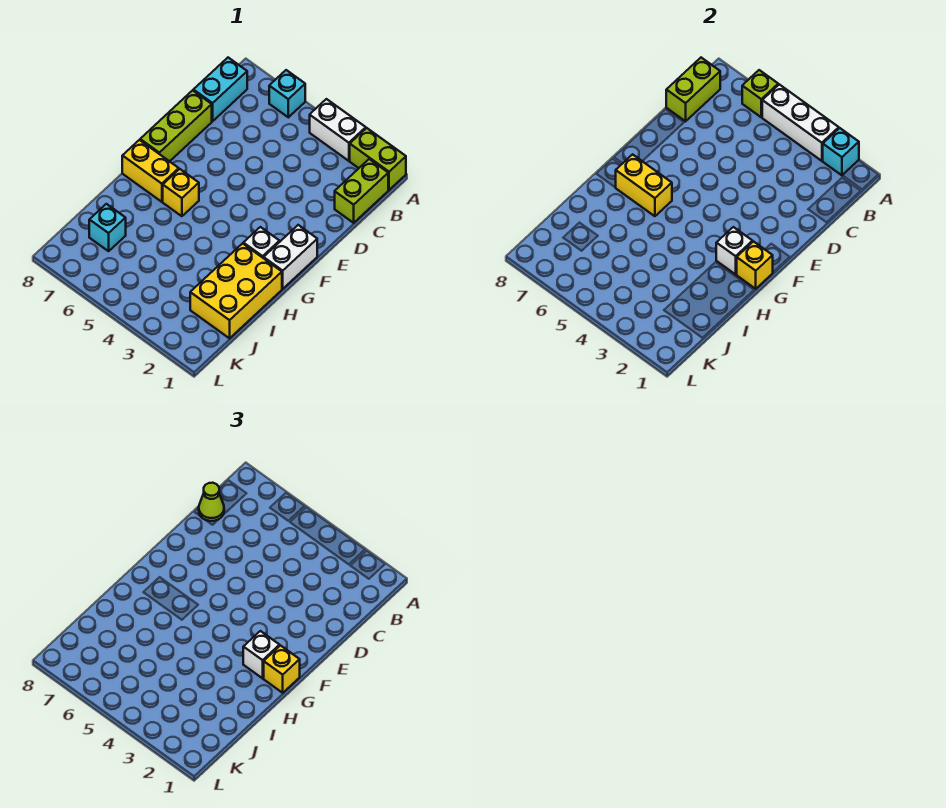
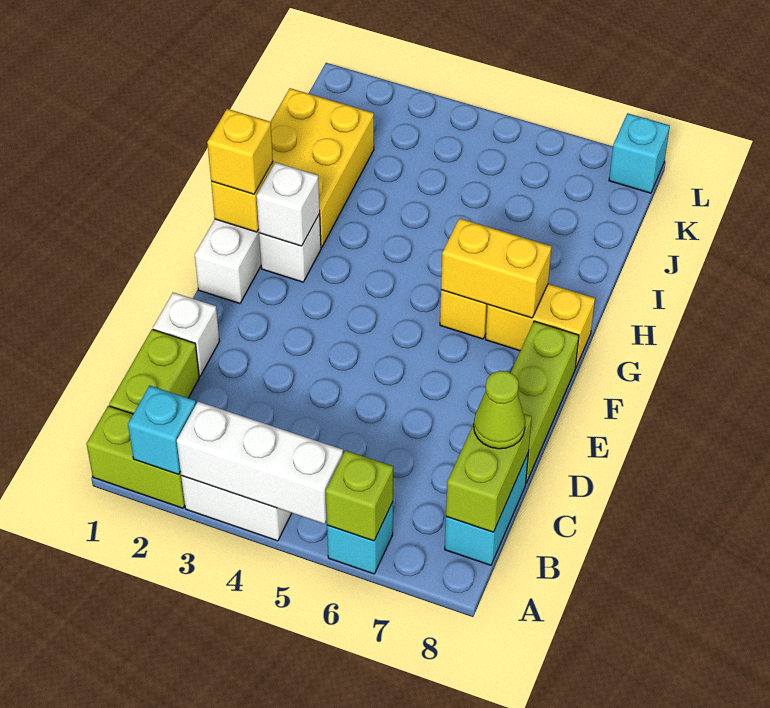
white brick G2 level 3 -> white brick D1 level 1
cyan brick J7 level 1 -> cyan brick L8 level 1

